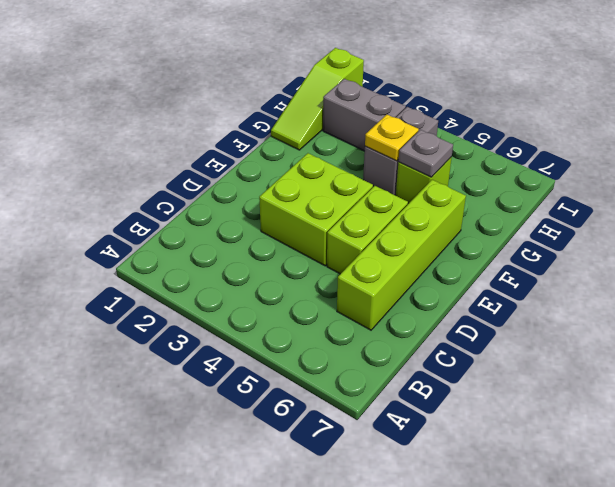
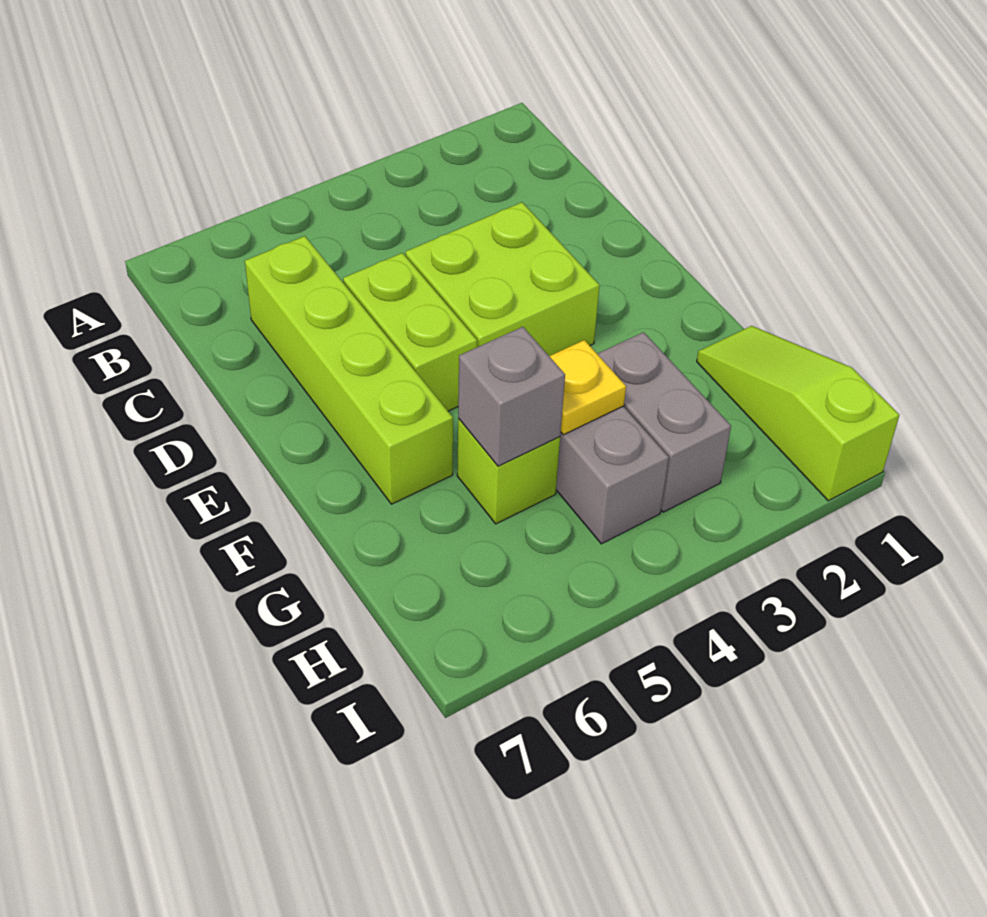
grey plate G5 level 2 -> grey brick G5 level 2
grey brick H2:H3 level 1 -> grey brick G3:H3 level 1

